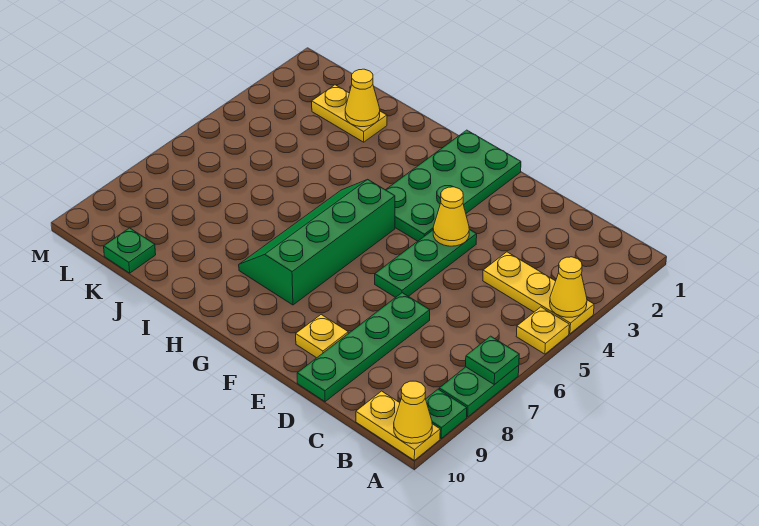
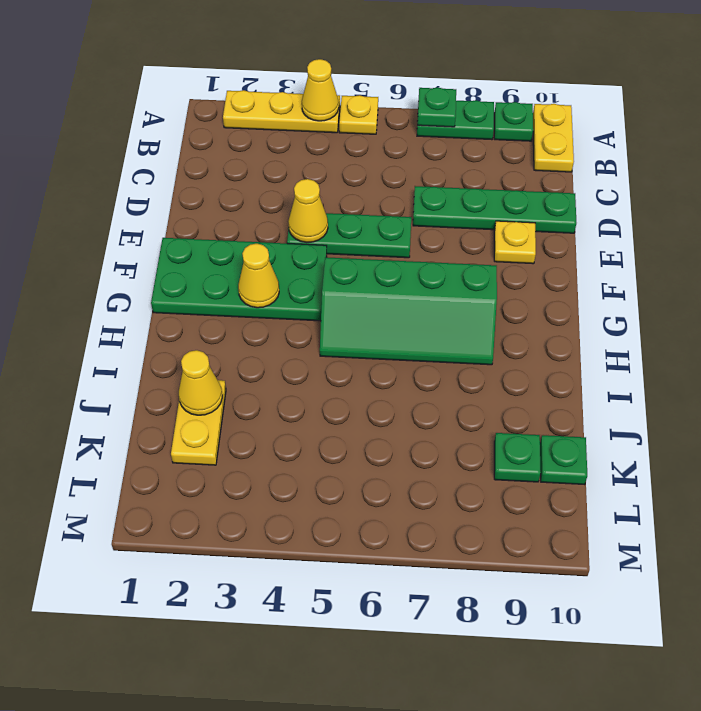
yellow plate A4:C4 level 1 -> yellow plate A2:A4 level 1
yellow cone A10 level 2 -> yellow cone G3 level 2
none -> green plate K9 level 1

